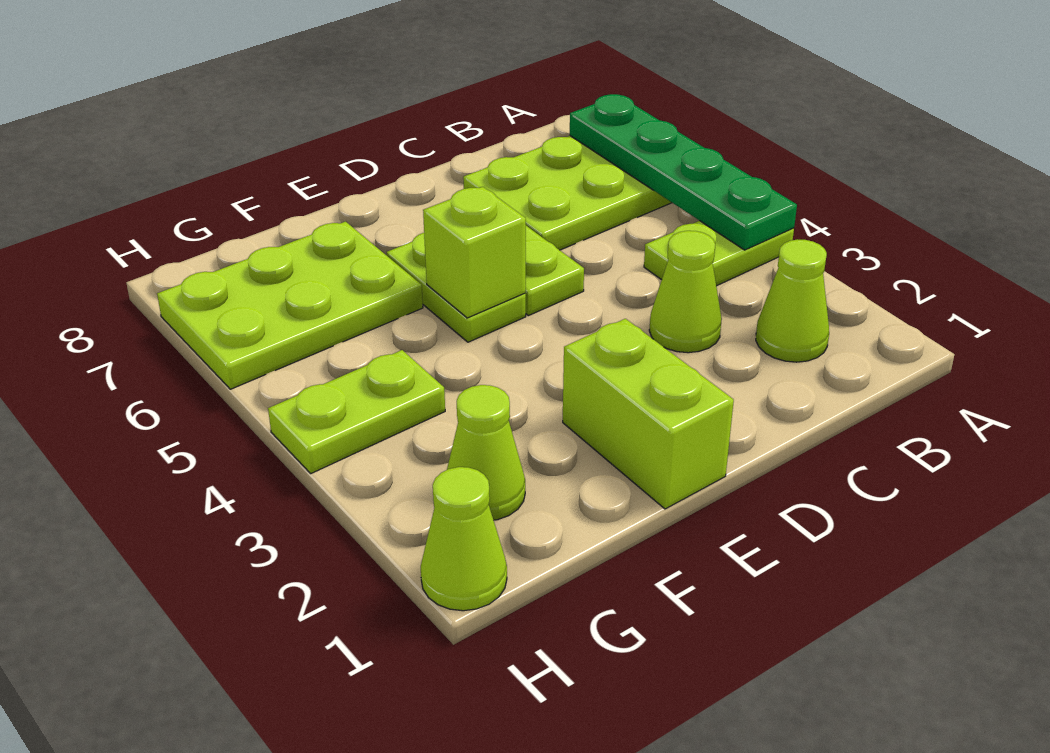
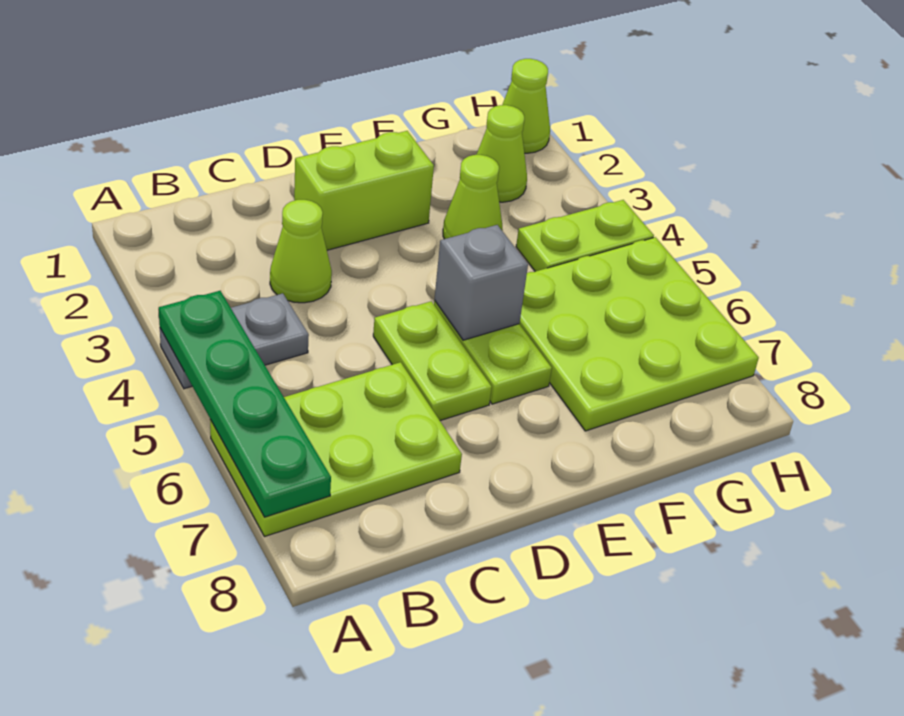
lime plate A4:B4 level 1 -> grey plate A4:B4 level 1
lime cone B2 level 1 -> lime cone F3 level 1
lime brick E1:E2 level 1 -> lime brick D2:E2 level 1
lime brick E5 level 2 -> grey brick E5 level 2
lime plate F6:H7 level 1 -> lime plate F5:H7 level 1

